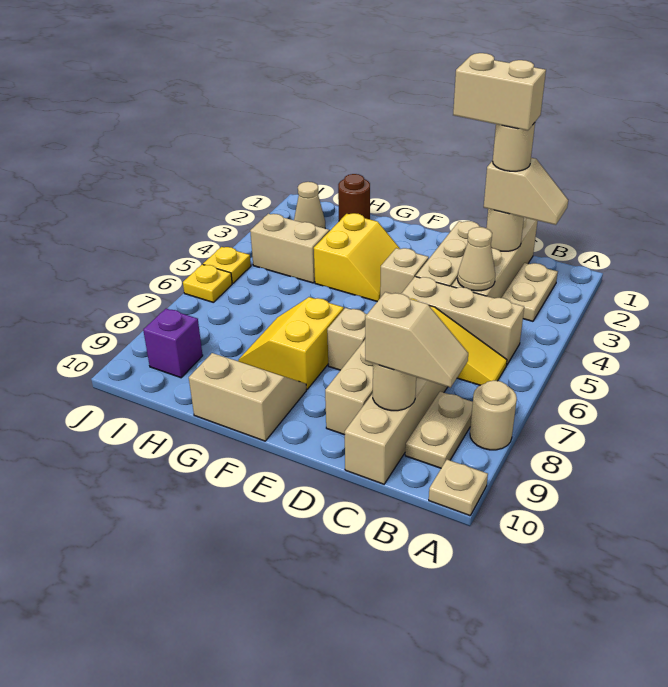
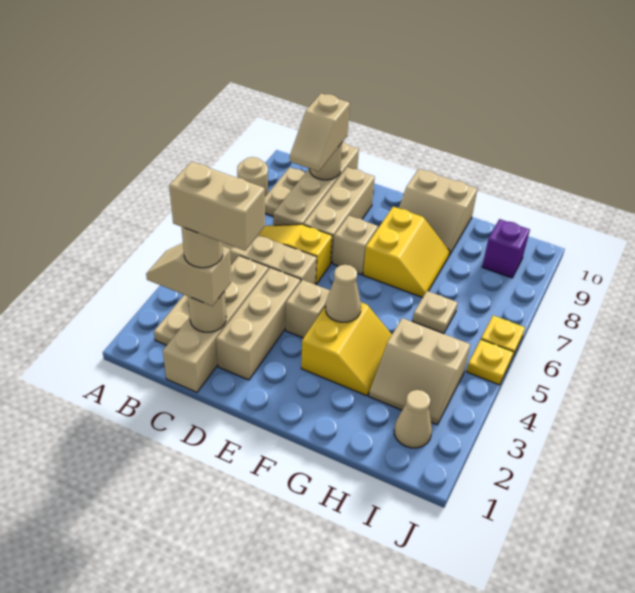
tan plate A10 level 1 -> tan plate H6 level 1
tan slope B9:C9 level 3 top C -> tan slope C8:C9 level 3 top 9
tan cone C4 level 2 -> tan cone F4 level 2
yellow slope F3:G4 level 1 top G -> yellow slope F3:G4 level 1 top F
brown round brick H1 level 1 -> none

